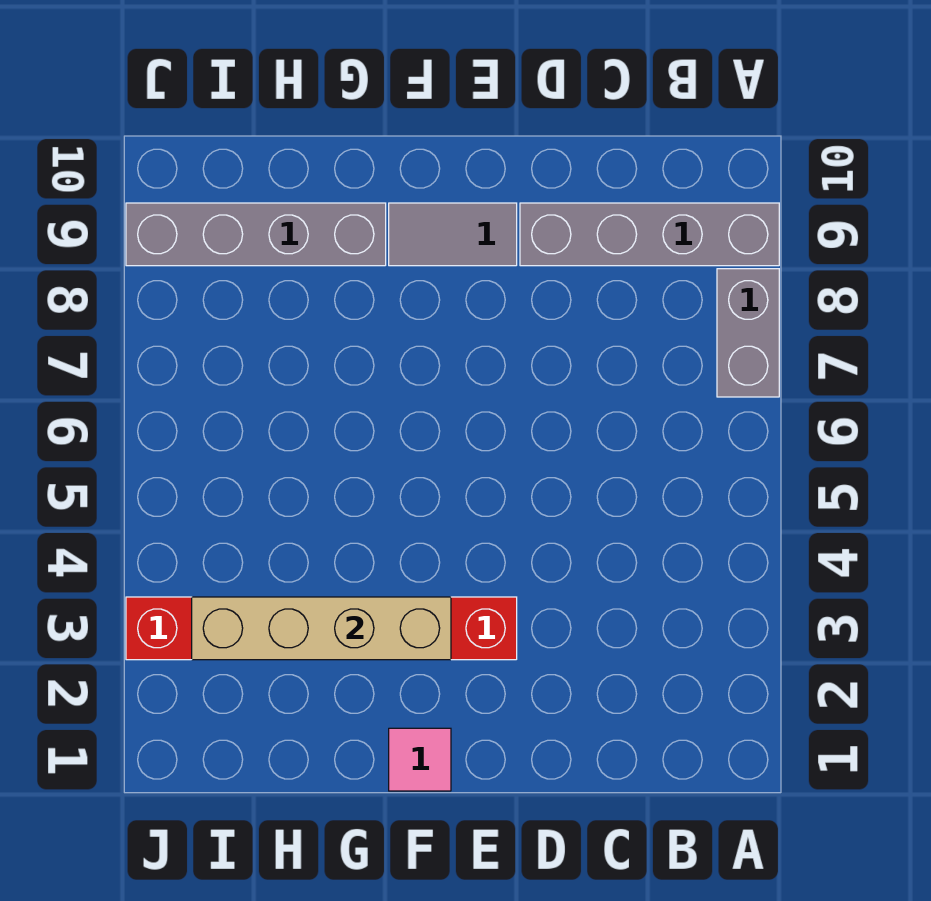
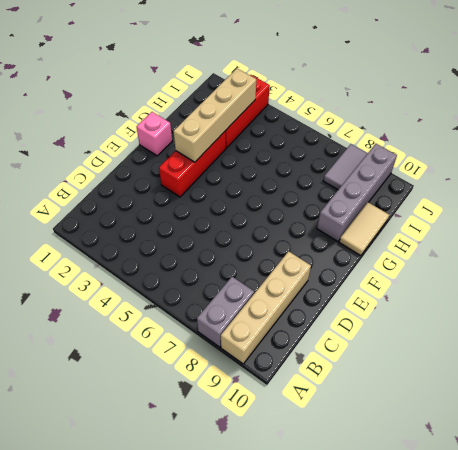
grey brick A7:A8 level 1 -> grey brick A8:B8 level 1
grey brick A9:D9 level 1 -> tan brick A9:D9 level 1
grey tile E9:F9 level 1 -> grey tile I8:J8 level 1
pink tile F1 level 1 -> pink brick F1 level 1
none -> tan tile G10:H10 level 1

